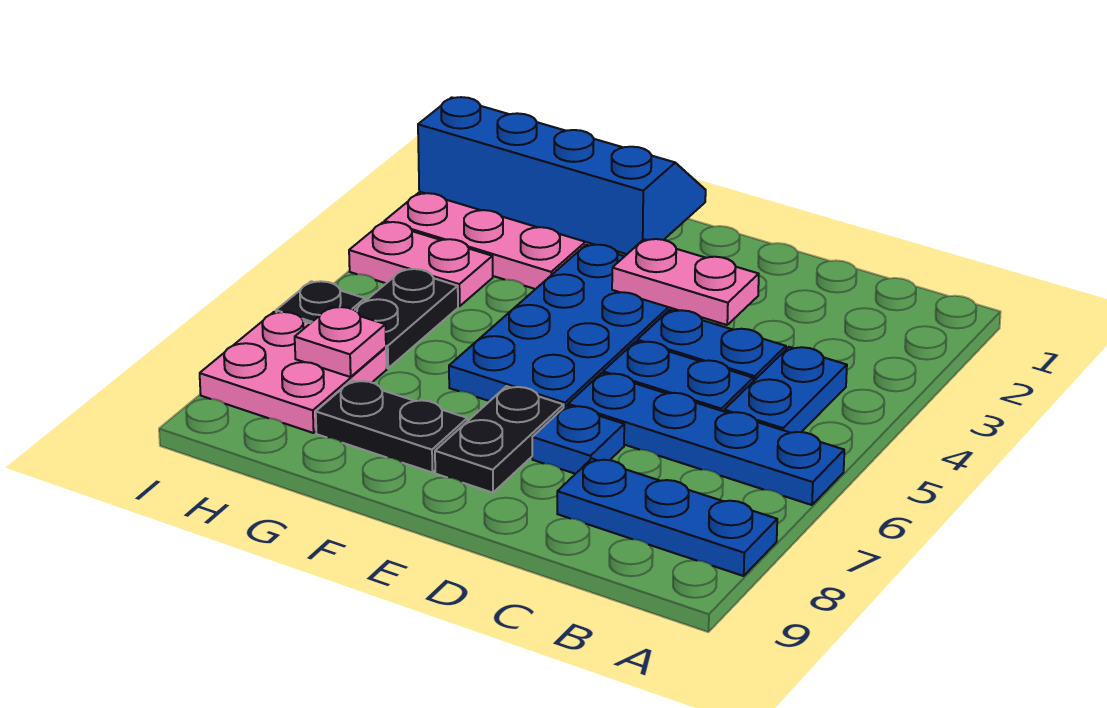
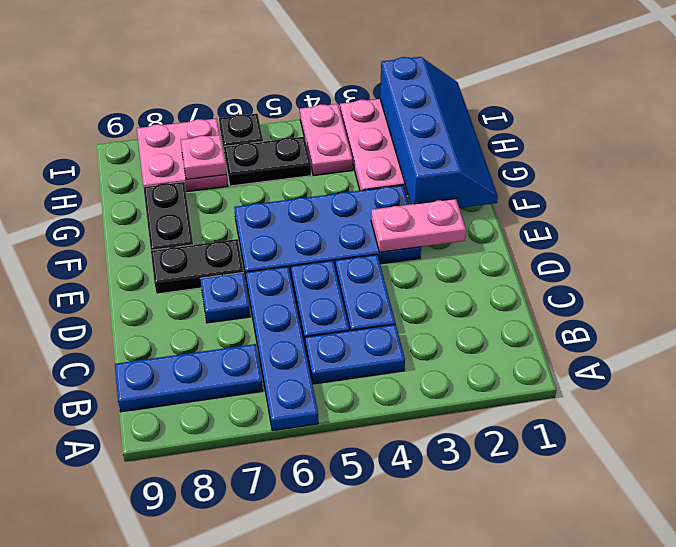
blue plate A8:C8 level 1 -> blue plate B7:B9 level 1
pink plate D3:E3 level 2 -> pink plate E2:E3 level 2

